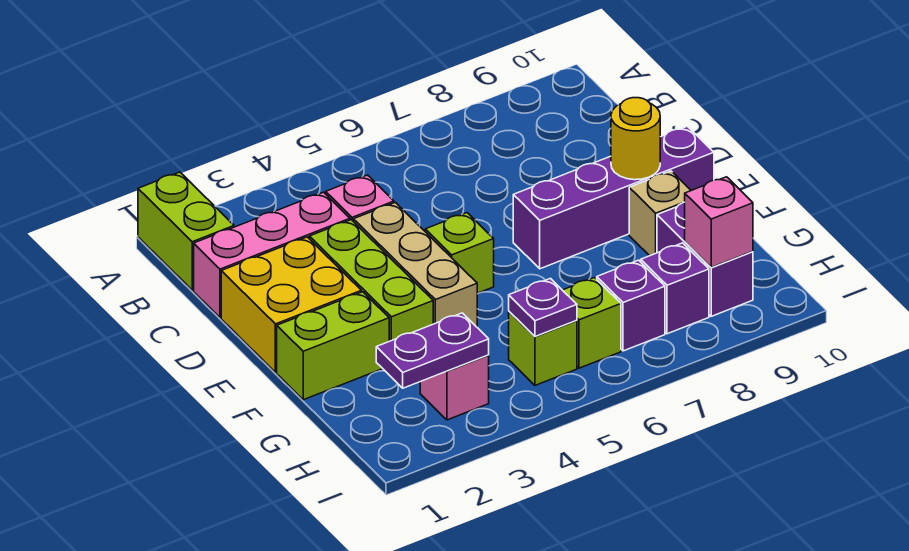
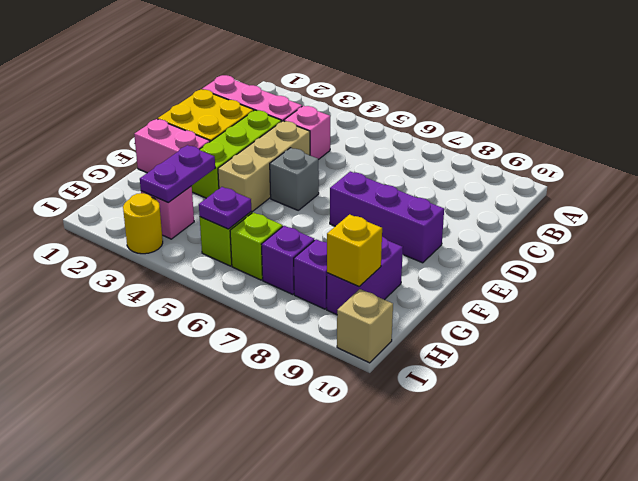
lime brick A1:B1 level 1 -> none
lime brick E5 level 1 -> grey brick E5 level 1
purple brick E7:E10 level 1 -> purple brick E7:E9 level 1
yellow round brick E9 level 2 -> yellow round brick I3 level 1
lime brick F1:F2 level 1 -> pink brick F1:F2 level 1
tan brick F9 level 1 -> tan brick I10 level 1
purple plate H2:H3 level 2 -> purple plate G3:H3 level 2
pink brick H9 level 2 -> yellow brick H9 level 2

